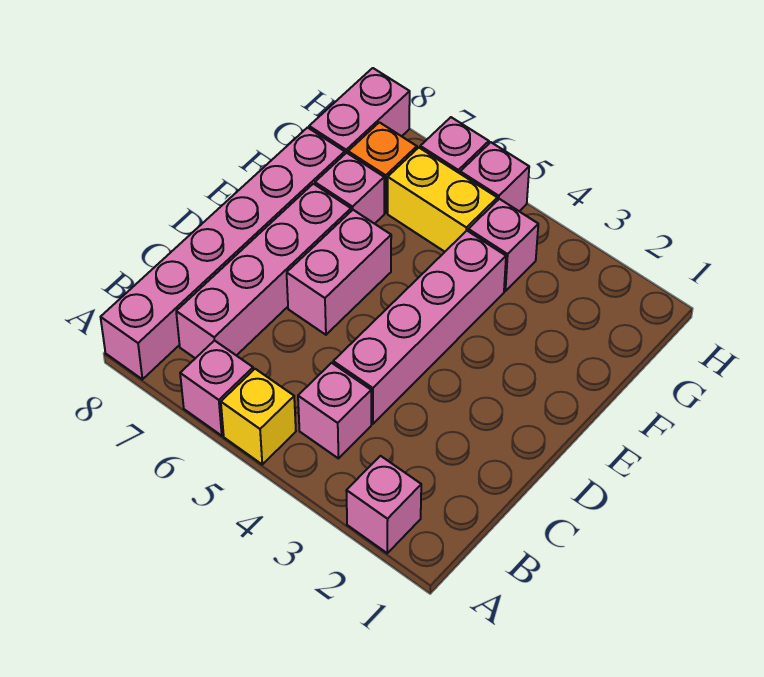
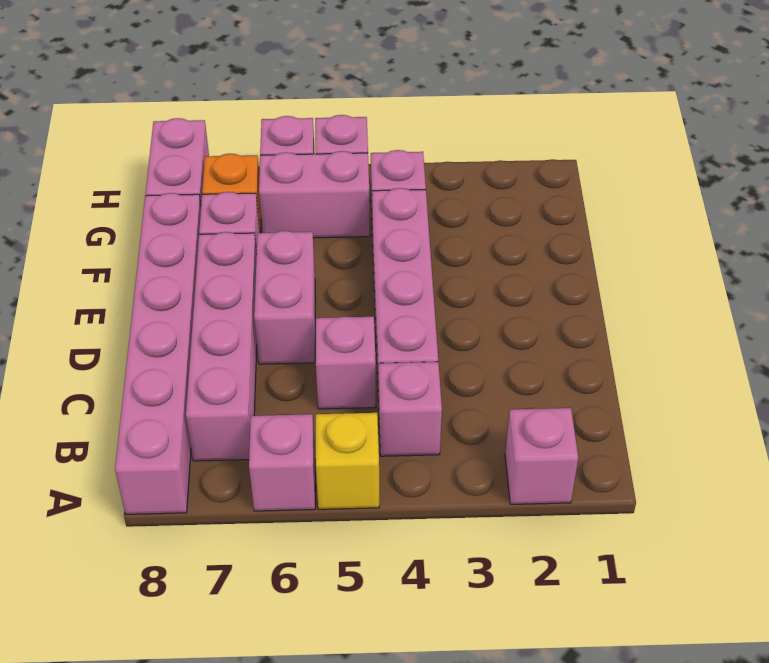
none -> pink brick C5 level 1
yellow brick G5:G6 level 1 -> pink brick G5:G6 level 1

